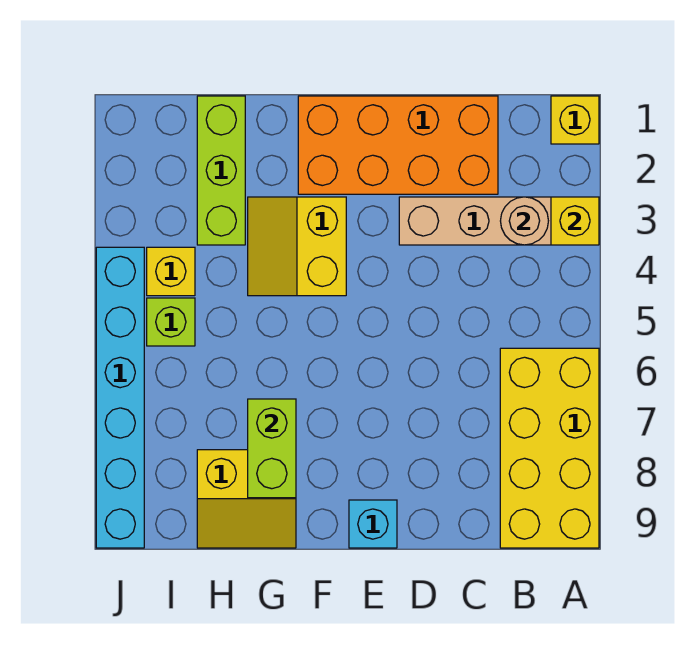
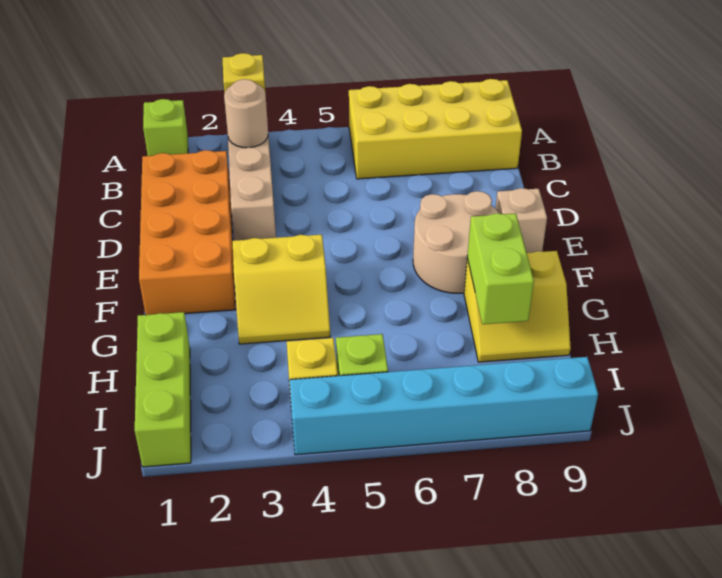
yellow brick A1 level 1 -> lime brick A1 level 1
none -> tan round brick E7:F8 level 1
cyan brick E9 level 1 -> tan brick E9 level 1
lime brick G7:G8 level 2 -> lime brick G8:H8 level 2
yellow slope G8:H9 level 1 top 8 -> yellow slope G8:H9 level 1 top G
lime brick H1:H3 level 1 -> lime brick H1:J1 level 1

